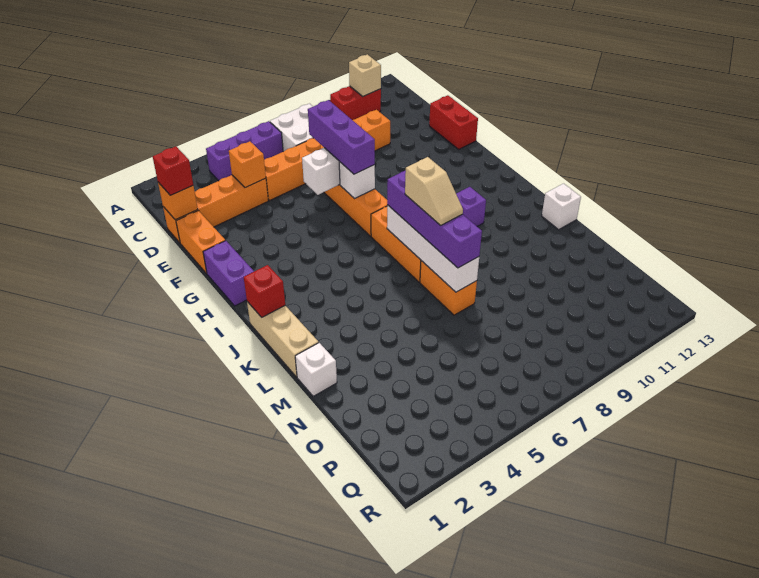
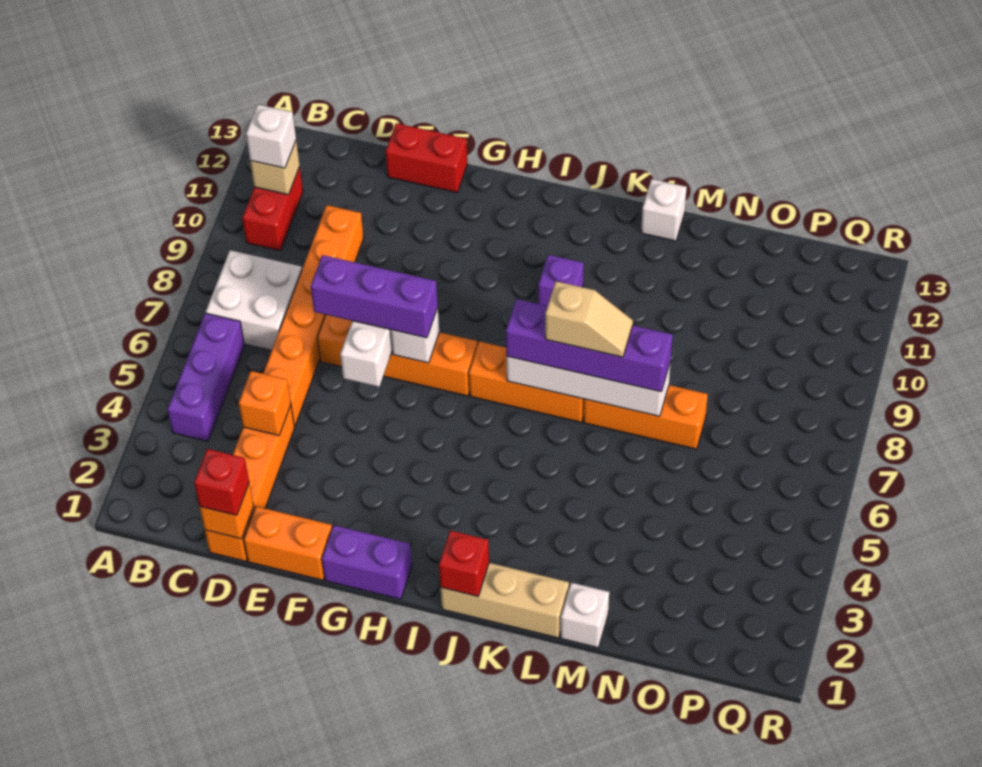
none -> white brick B11 level 3
orange brick L7:M7 level 1 -> orange brick L7:N7 level 1

